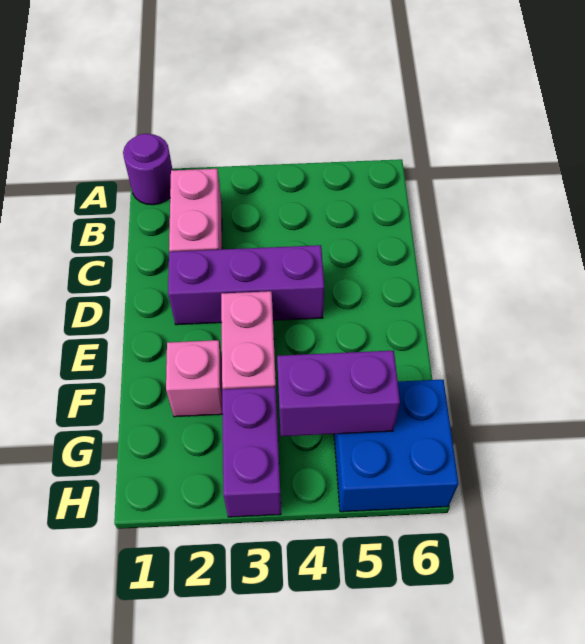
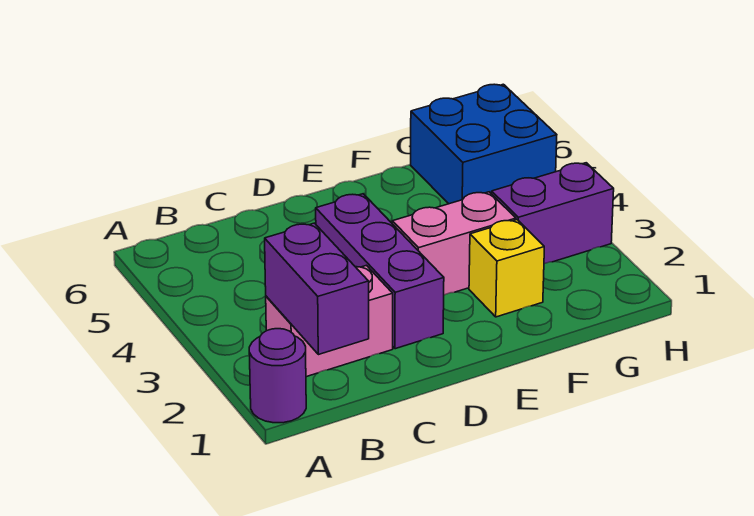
pink brick F2 level 1 -> yellow brick F2 level 1
purple brick G4:G5 level 2 -> purple brick B1:B2 level 2

